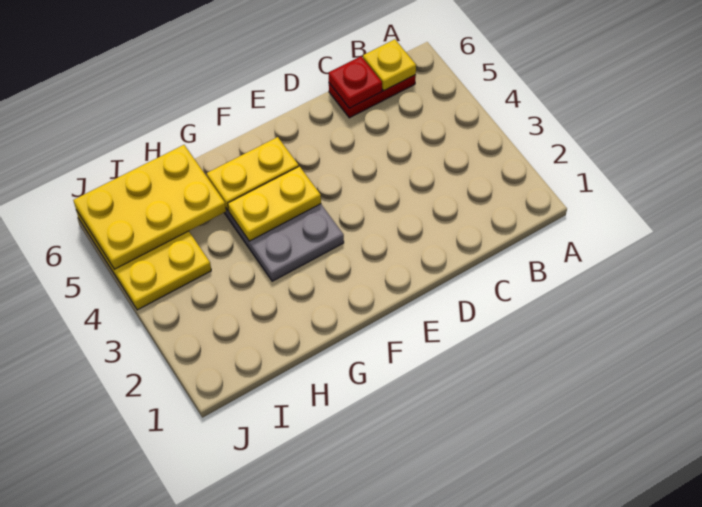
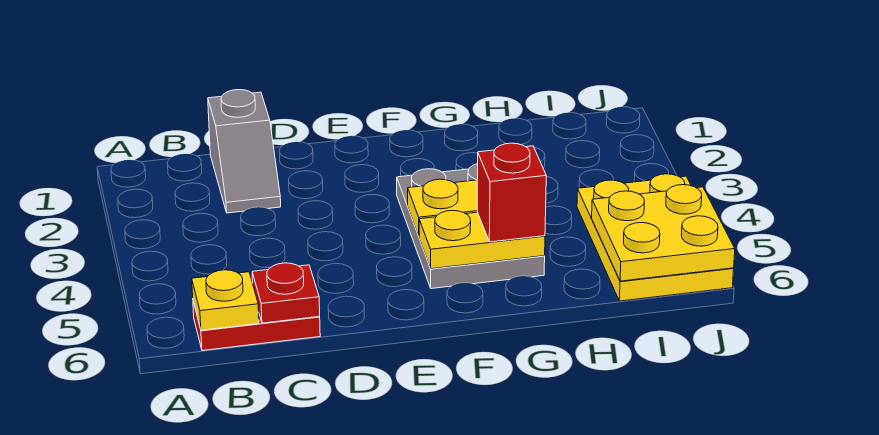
none -> grey slope C1:C2 level 1 top 1
none -> red brick G5 level 3
yellow plate H5:J6 level 2 -> yellow plate I5:J6 level 2

